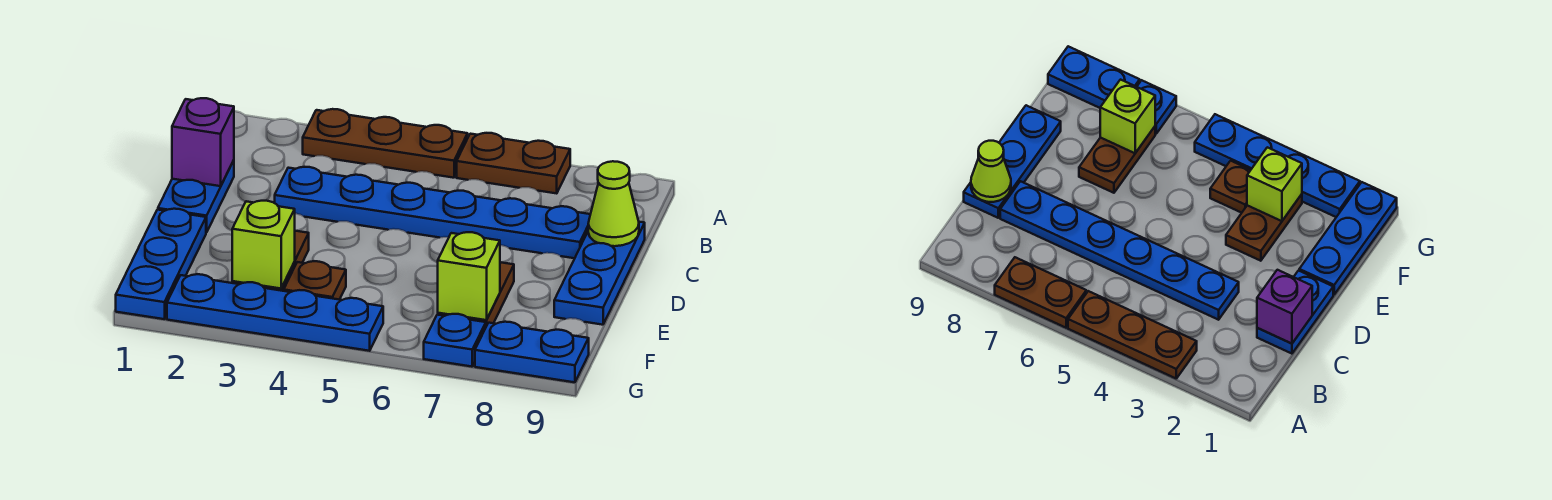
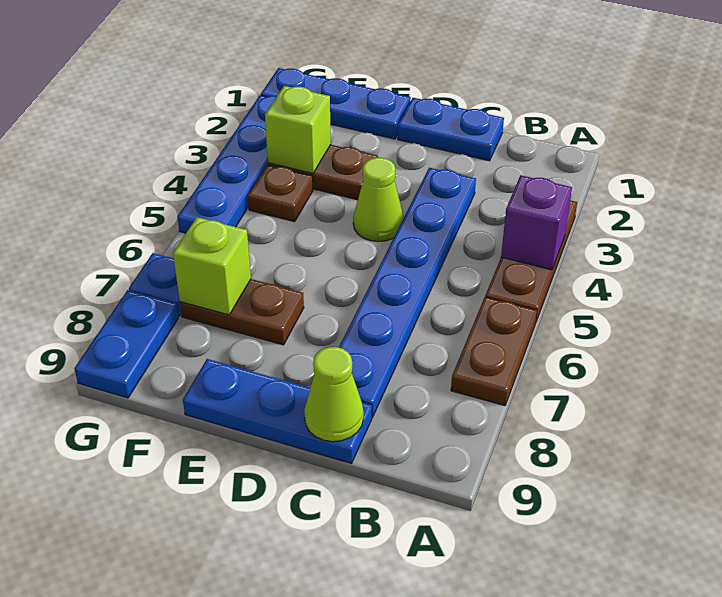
purple brick C1 level 2 -> purple brick A4 level 2
none -> lime cone D4 level 1

